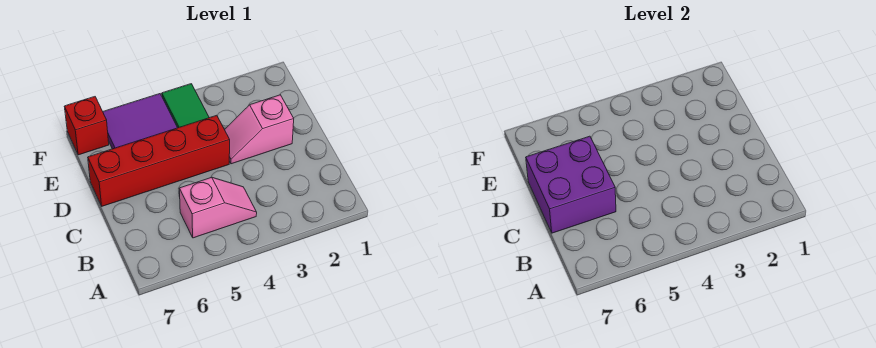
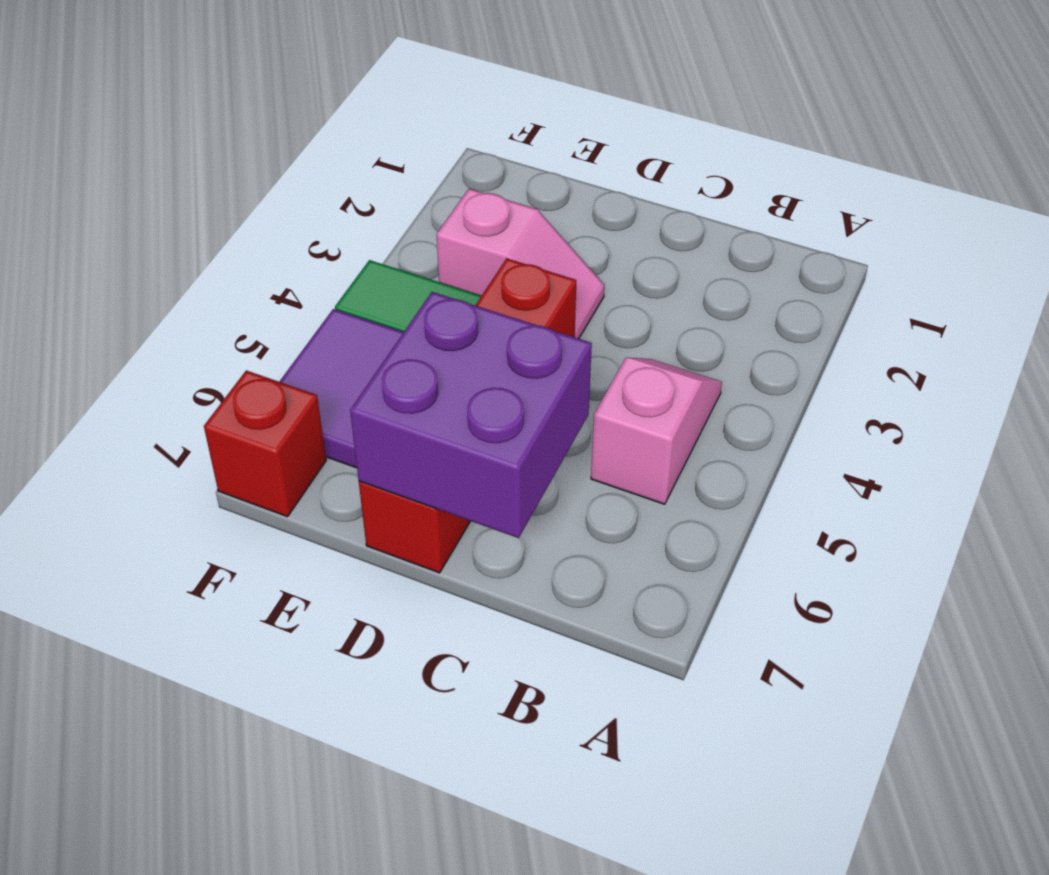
pink slope D2:D3 level 1 top 2 -> pink slope D3:E3 level 1 top E

